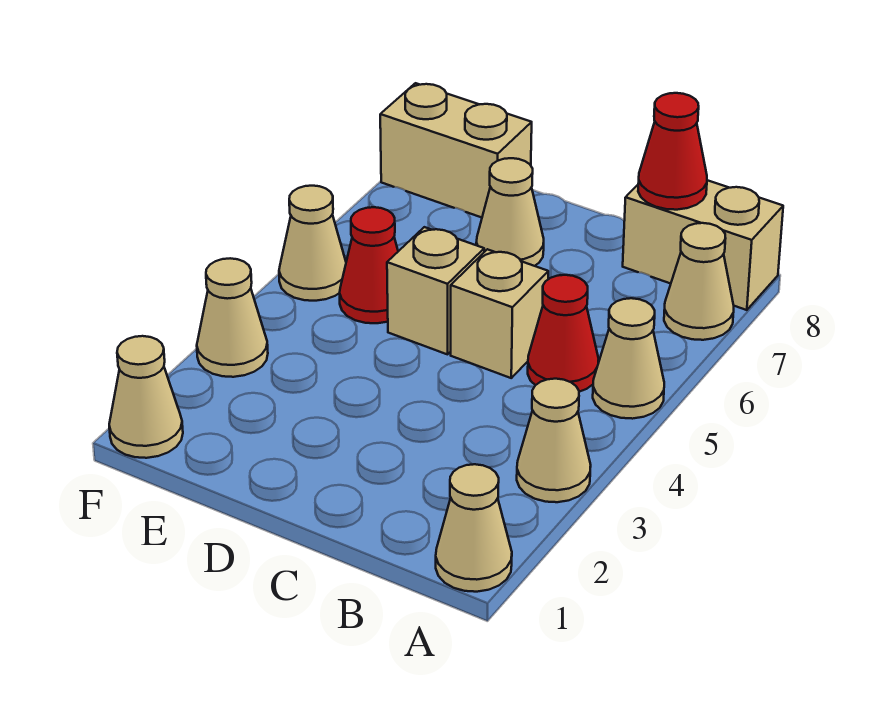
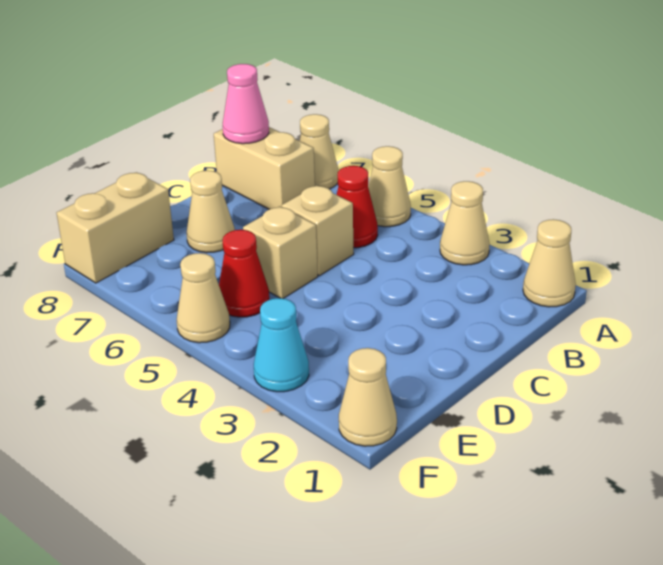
tan brick A8:B8 level 1 -> tan brick B7:B8 level 1
red cone B8 level 2 -> pink cone B8 level 2
tan cone F3 level 1 -> cyan cone F3 level 1

